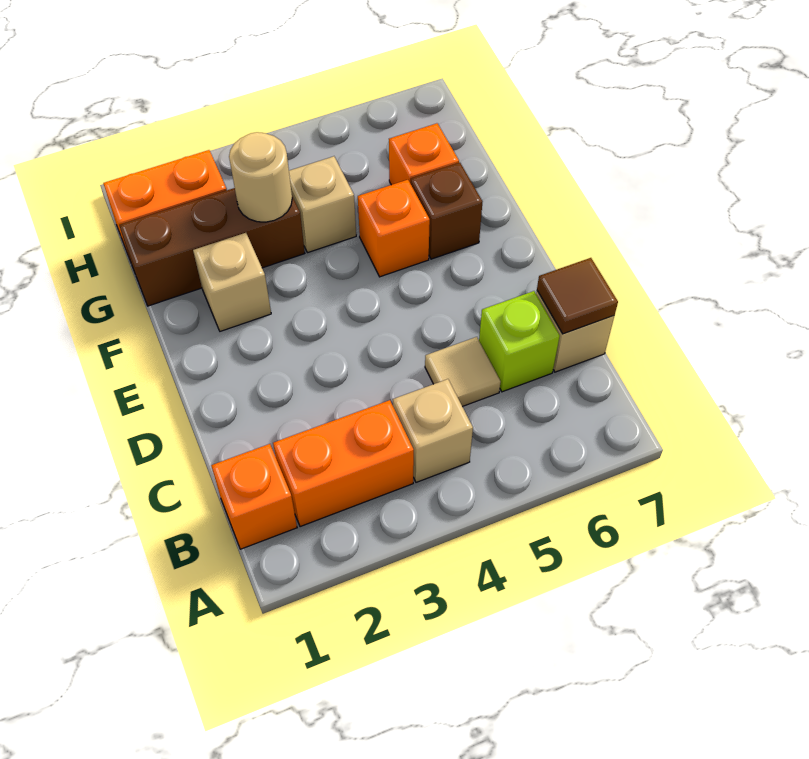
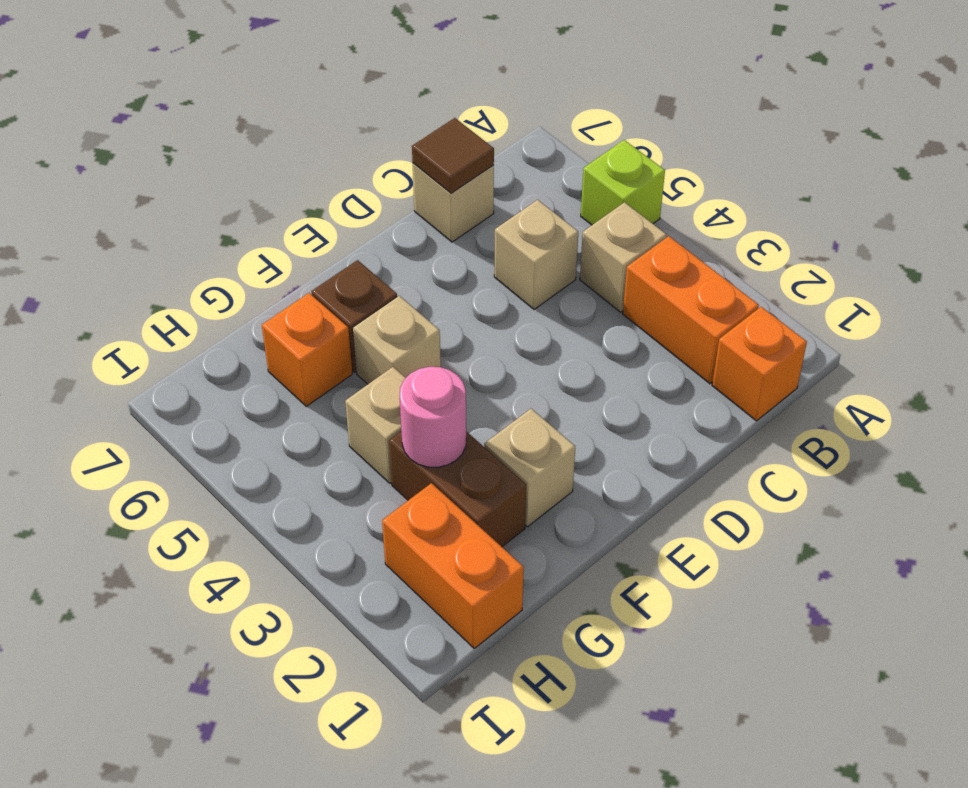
tan tile C5 level 1 -> tan brick C5 level 1
lime brick C6 level 1 -> lime brick A5 level 1
orange brick F5 level 1 -> tan brick F5 level 1
brown brick G1:G3 level 1 -> brown brick G2:G3 level 1
tan round brick G3 level 2 -> pink round brick G3 level 2

